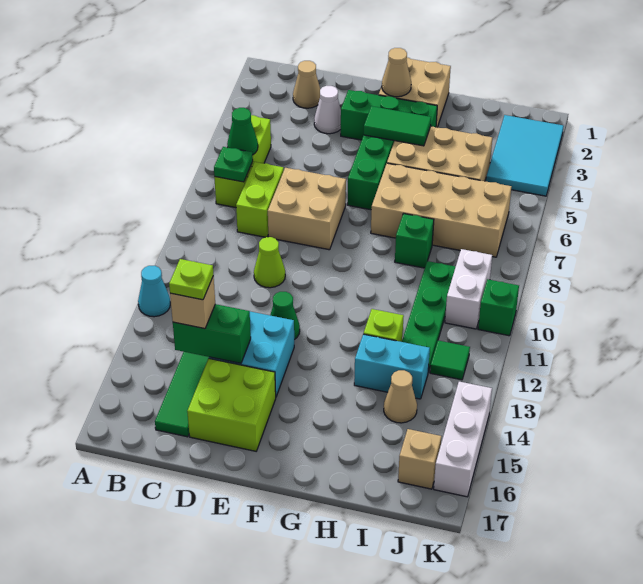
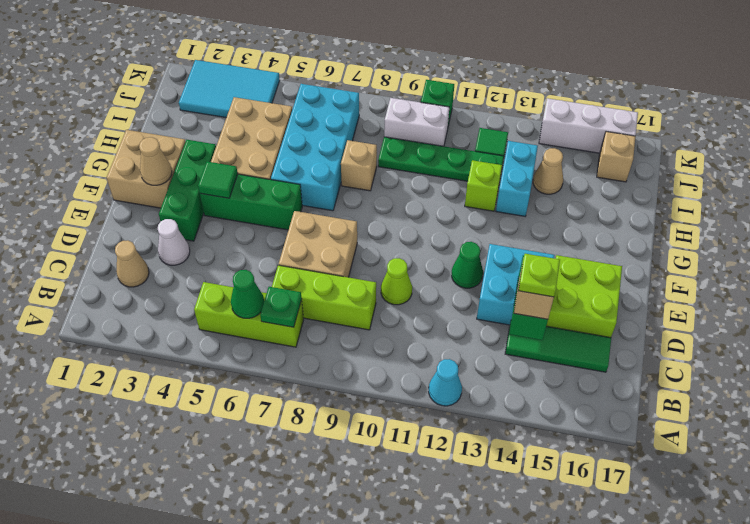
lime brick C7:C8 level 1 -> lime brick C7:C9 level 1
green tile F4:G4 level 2 -> green tile F4 level 2
tan brick G6:J7 level 1 -> cyan brick G6:J7 level 1
green brick H8 level 1 -> tan brick H8 level 1

